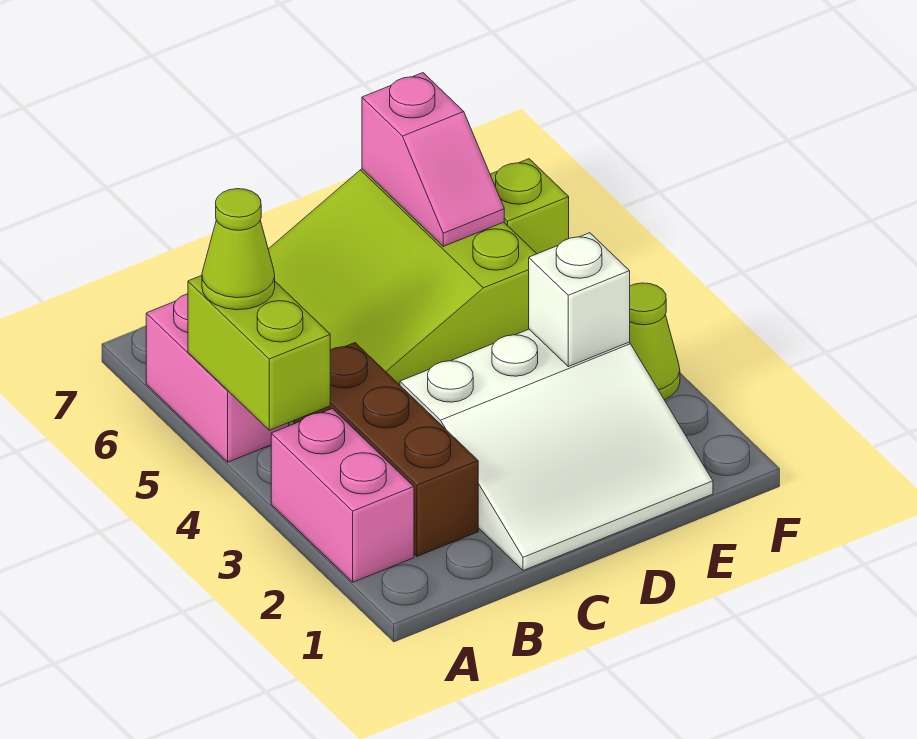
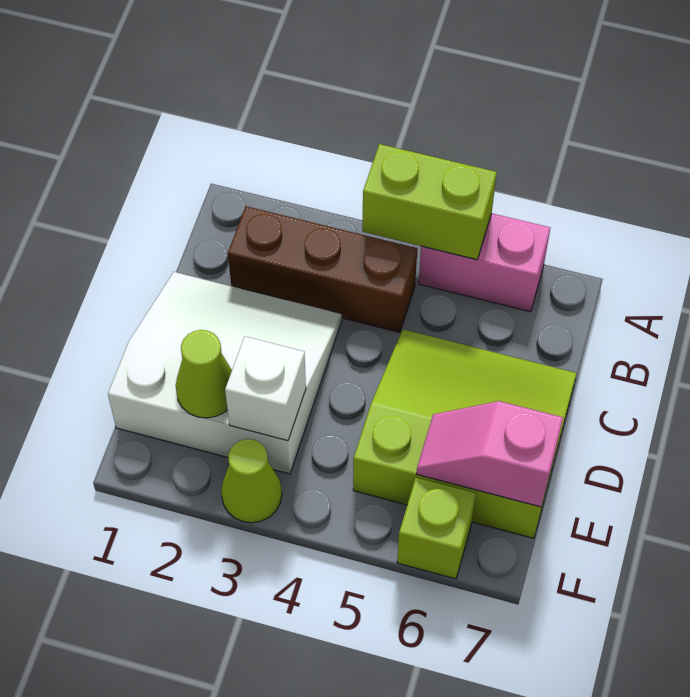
pink brick A2:A3 level 1 -> none
lime cone A5 level 3 -> lime cone E2 level 2
white slope C1:E3 level 1 top 3 -> white slope C1:E3 level 1 top E

